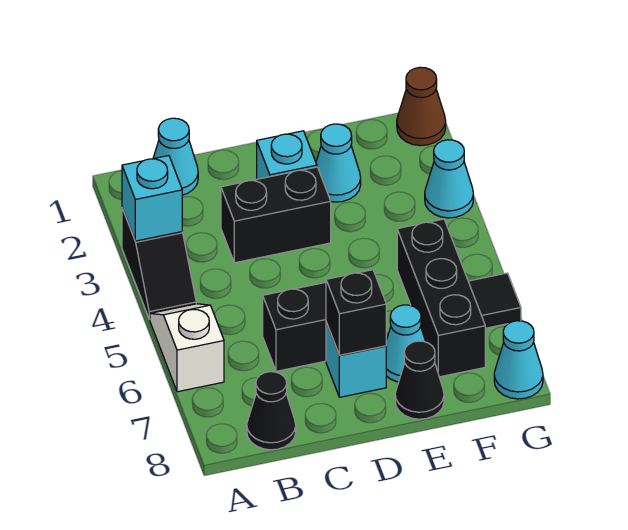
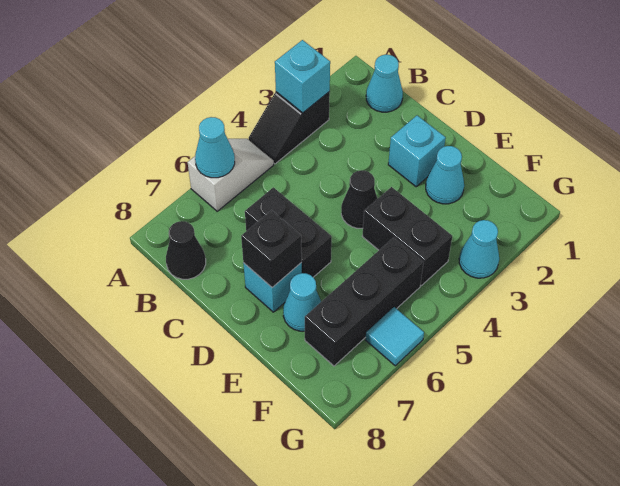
black brick C3:D3 level 1 -> black brick E4:F4 level 1
black cone E8 level 1 -> black cone D4 level 1
brown cone G1 level 1 -> none
black tile G6 level 1 -> cyan tile G6 level 1
cyan cone G8 level 1 -> cyan cone A6 level 2

